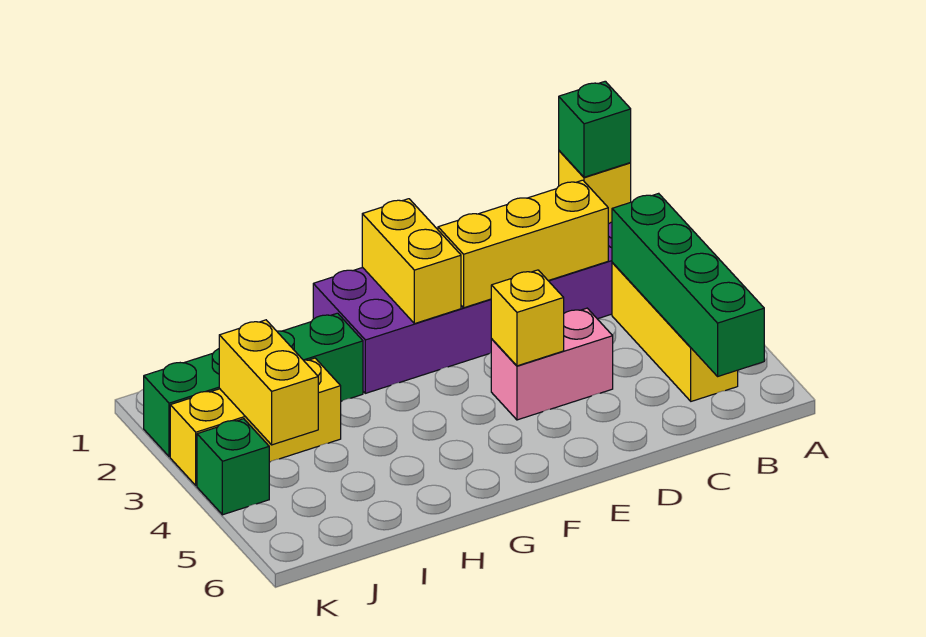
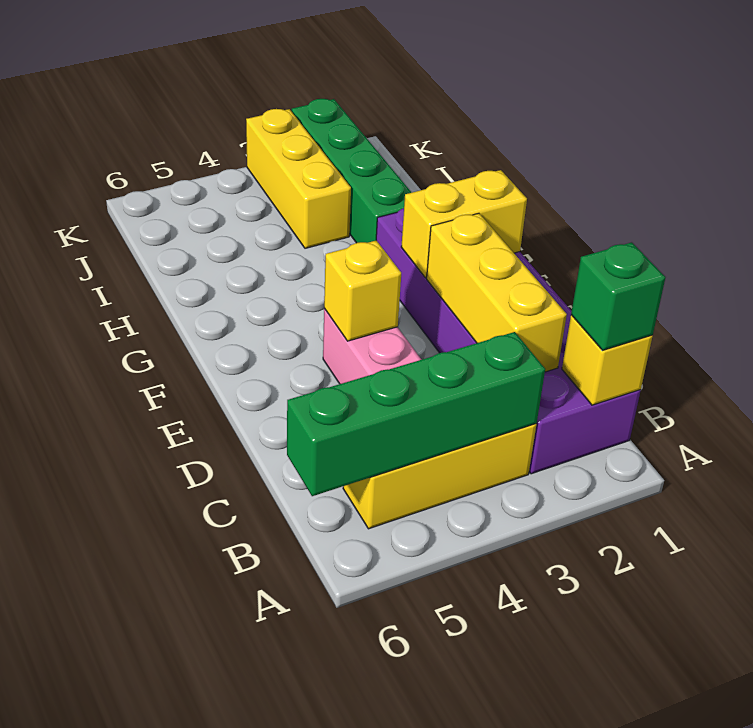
yellow brick J3:J4 level 2 -> none
green brick K4 level 1 -> none

